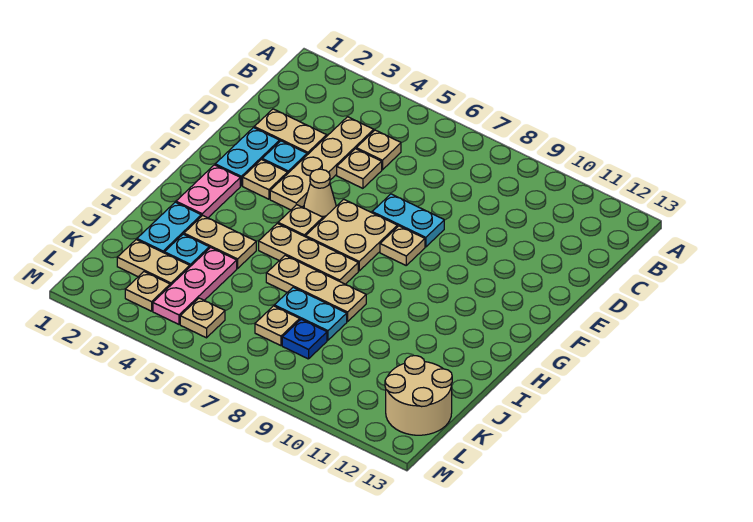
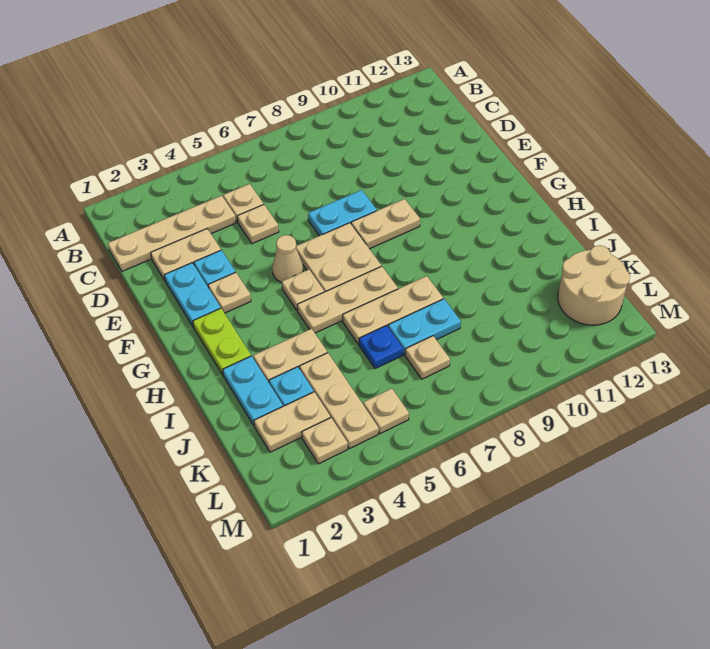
tan plate C4:F4 level 1 -> tan plate C1:C4 level 1
tan plate F8 level 1 -> tan plate F8:F9 level 1
pink plate G2:H2 level 1 -> lime plate G2:H2 level 1
pink plate J4:L4 level 1 -> tan plate J4:L4 level 1
blue plate K8 level 1 -> blue plate J6 level 1

